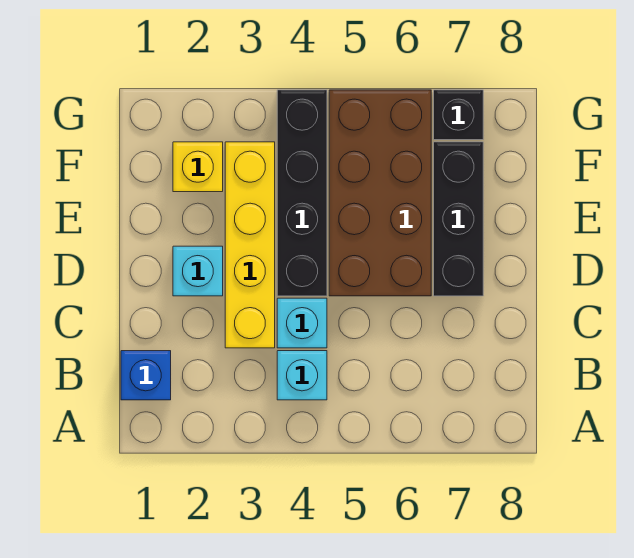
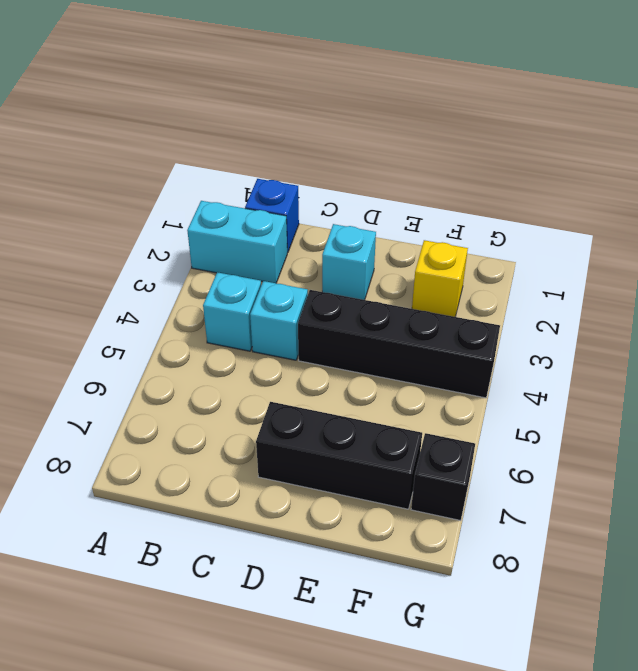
none -> cyan brick A2:B2 level 1
yellow brick C3:F3 level 1 -> none
brown brick D5:G6 level 1 -> none

